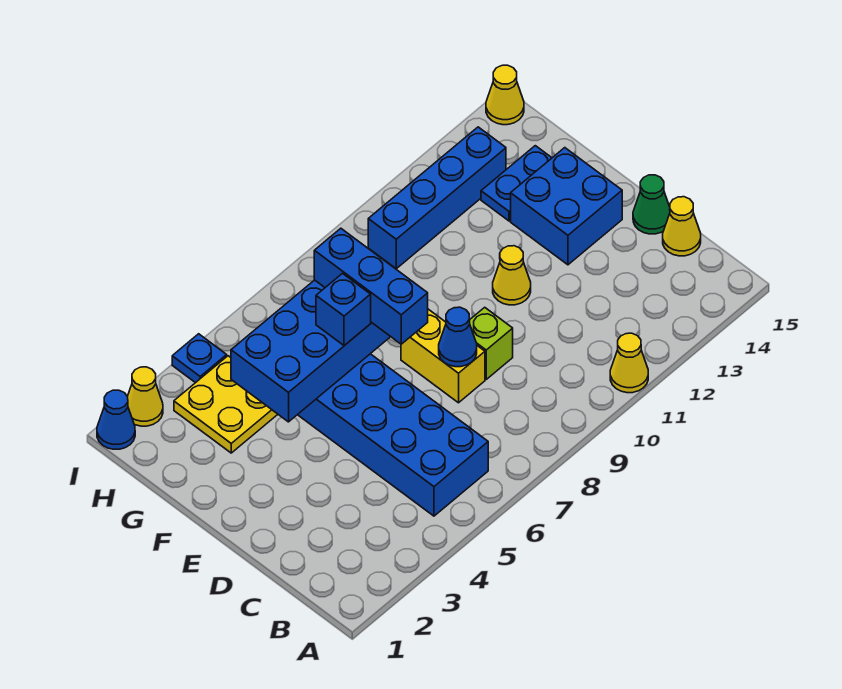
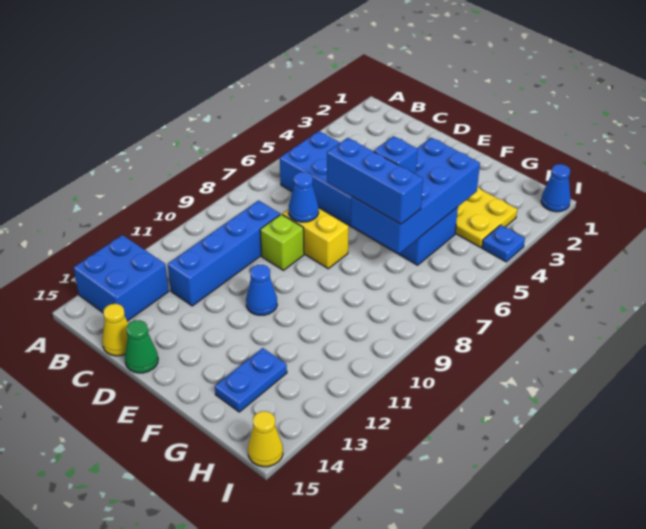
yellow cone A11 level 1 -> none
yellow cone E11 level 1 -> blue cone E11 level 1
blue brick E13:F14 level 1 -> blue brick A13:B14 level 1
blue brick H10:H13 level 1 -> blue brick C9:C12 level 1
yellow cone I2 level 1 -> none

